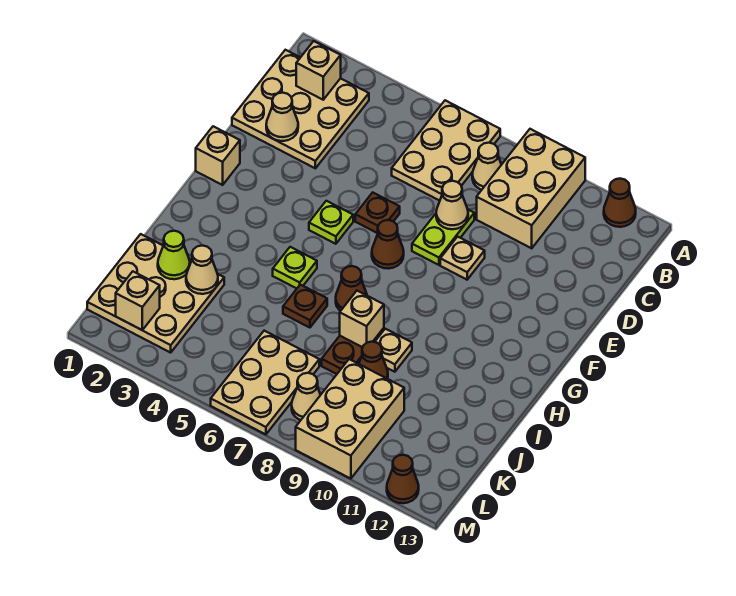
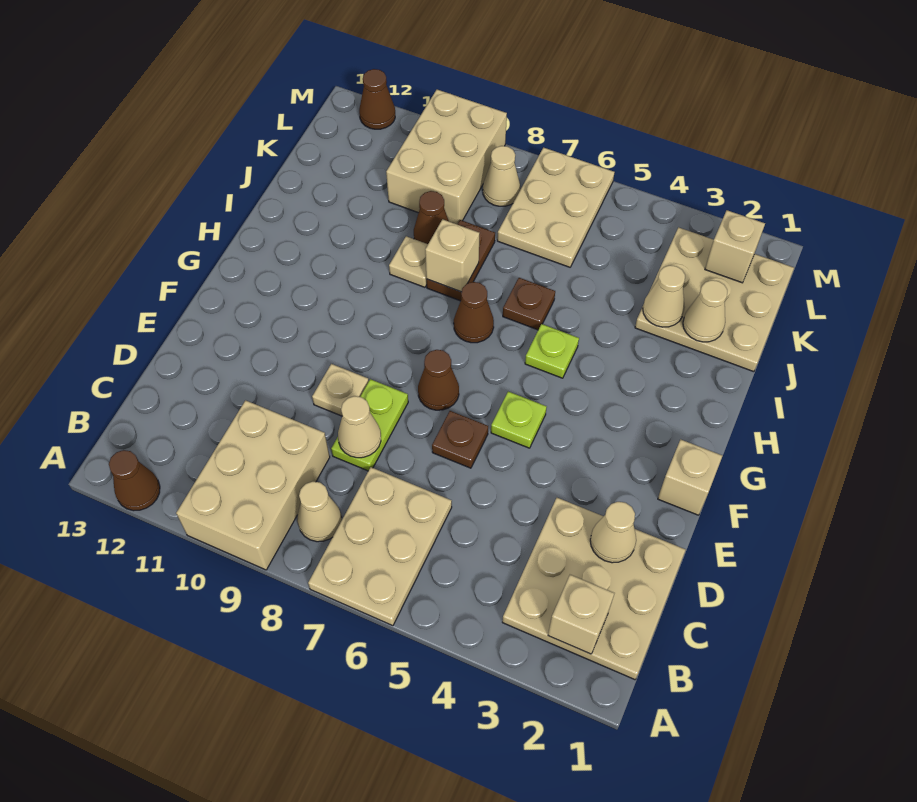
lime cone J2 level 2 -> tan cone J2 level 2

